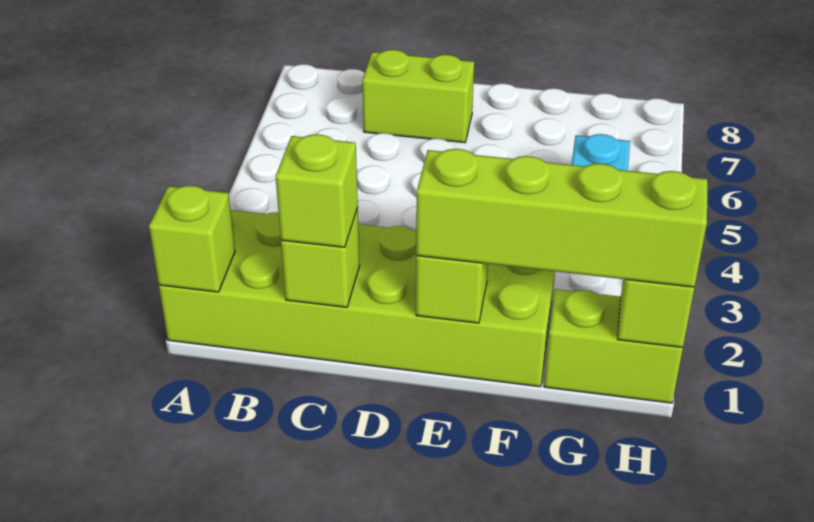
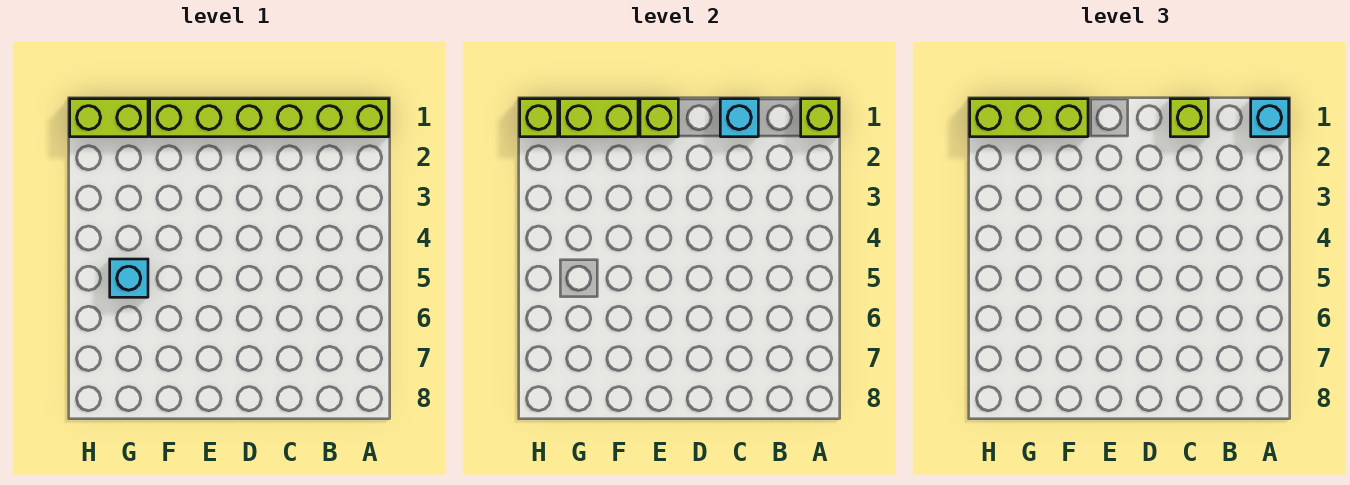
lime brick A1:F2 level 1 -> lime brick A1:F1 level 1
none -> cyan brick A1 level 3
lime brick C1 level 2 -> cyan brick C1 level 2
lime brick C7:D7 level 1 -> lime brick F1:G1 level 2
lime brick E1:H1 level 3 -> lime brick F1:H1 level 3

